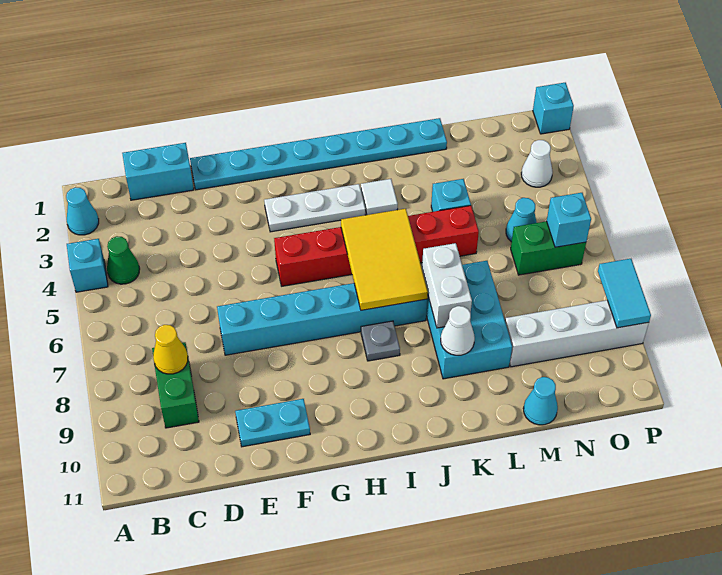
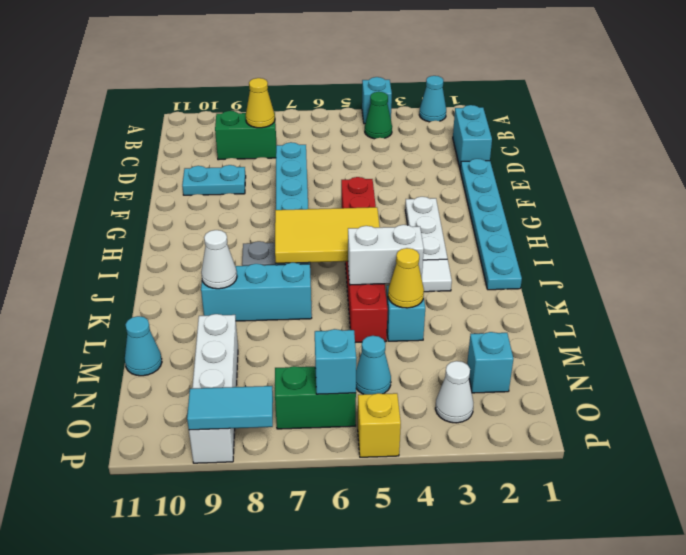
cyan plate E1:L1 level 1 -> cyan plate E1:J1 level 1
cyan plate E10:F10 level 1 -> cyan plate E9:E10 level 1
cyan brick K7:L9 level 1 -> cyan brick K7:K9 level 1
white brick K7:K8 level 2 -> white brick K4:K5 level 2
none -> yellow cone L4 level 2
green brick N6:O6 level 1 -> green brick O6:O7 level 1
cyan brick P1 level 1 -> cyan brick N2 level 1
none -> yellow brick P5 level 1

